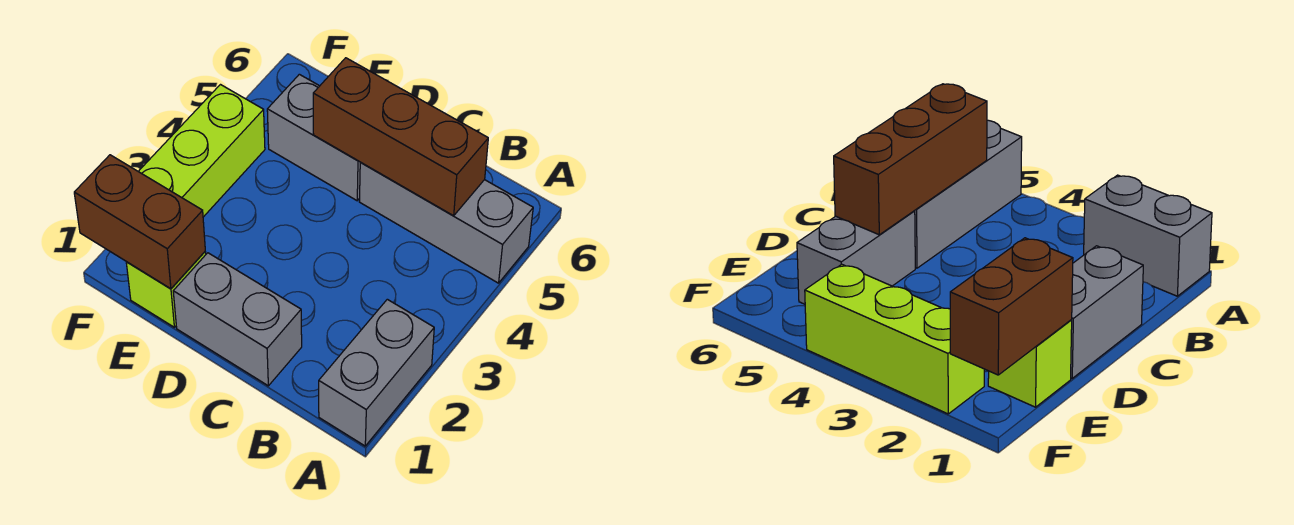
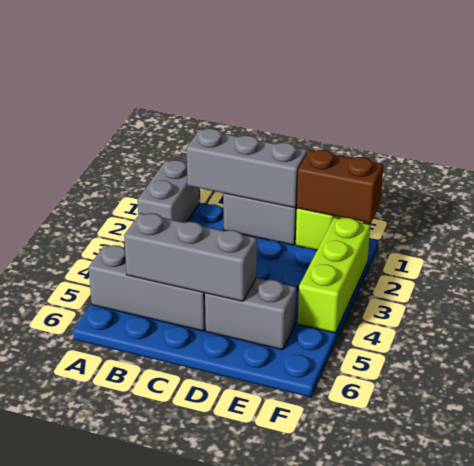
none -> grey brick B1:D1 level 2
brown brick B5:D5 level 2 -> grey brick B5:D5 level 2

